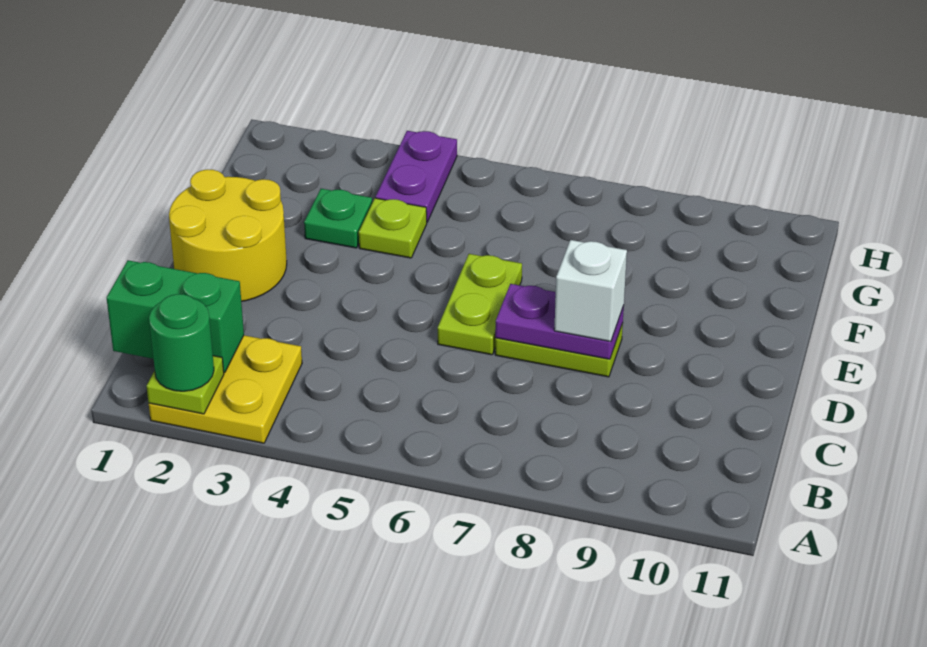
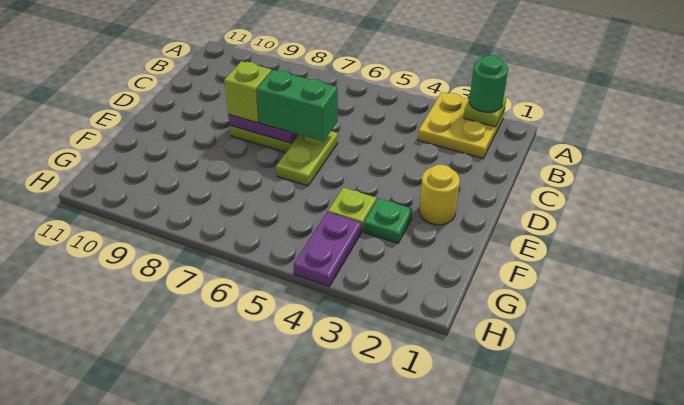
green brick B1:B2 level 2 -> green brick D6:D7 level 3
yellow round brick D1:E2 level 1 -> yellow round brick E2 level 1
white brick D8 level 3 -> lime brick D8 level 3

